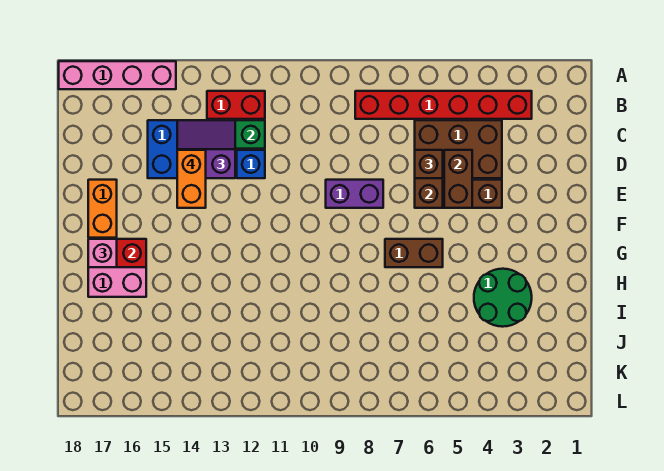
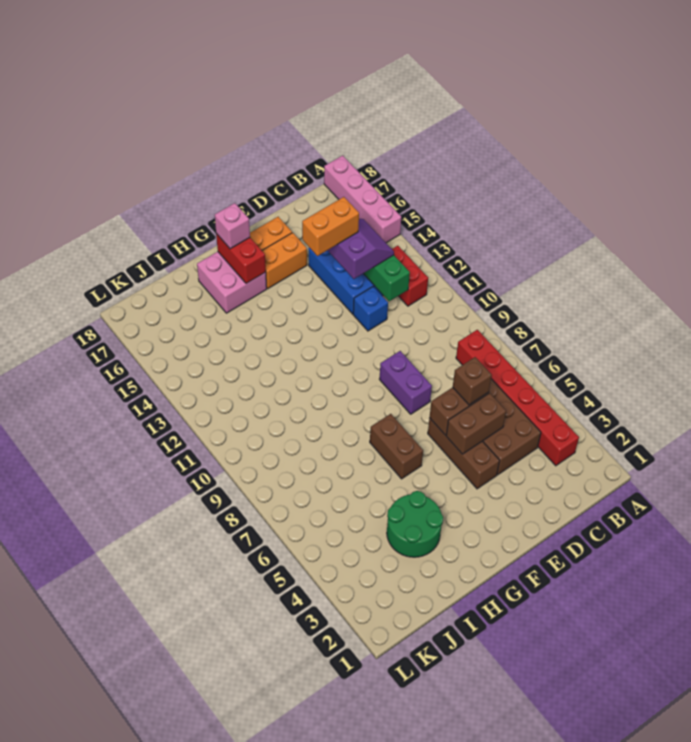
none -> orange brick E16:F16 level 1

